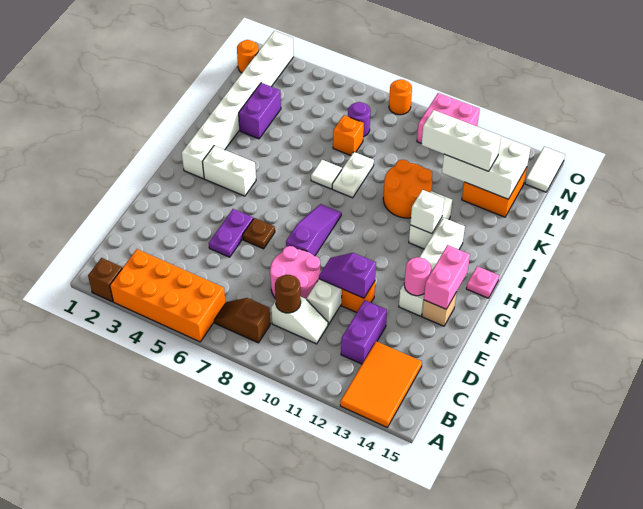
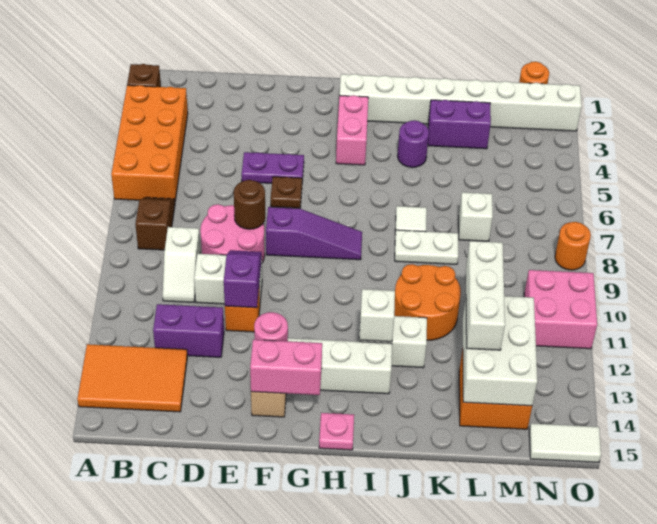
brown round brick C9 level 2 -> brown round brick E8 level 2
white brick H3:H4 level 1 -> pink brick H3:H4 level 1
orange brick L7 level 1 -> white brick L7 level 1
purple round brick M7 level 1 -> purple round brick J4 level 1

